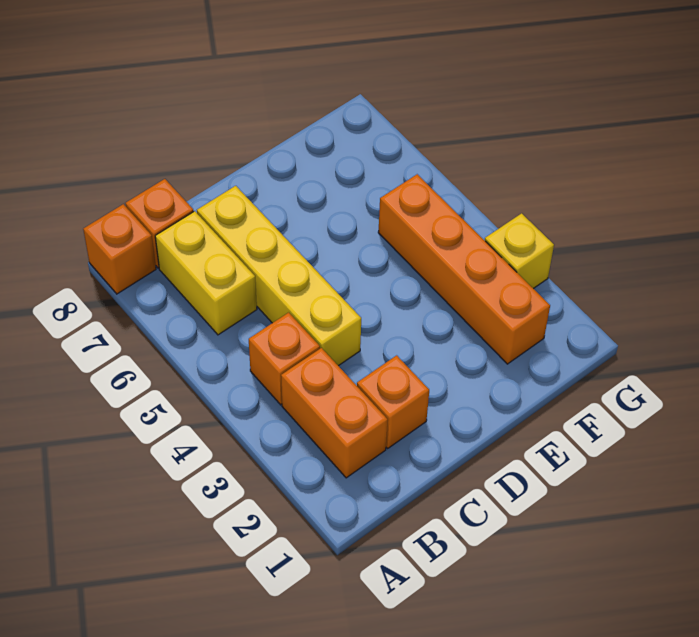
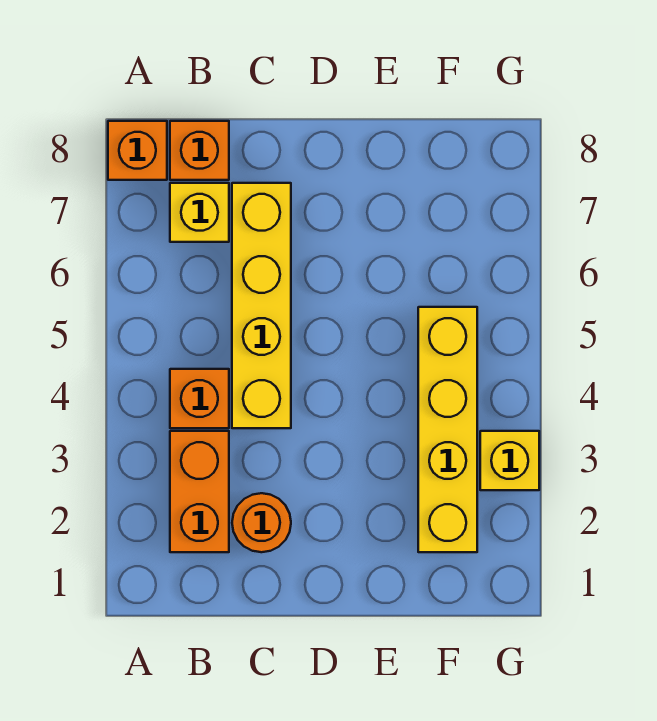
yellow brick B6:B7 level 1 -> yellow brick B7 level 1
orange brick C2 level 1 -> orange round brick C2 level 1
orange brick F2:F5 level 1 -> yellow brick F2:F5 level 1

